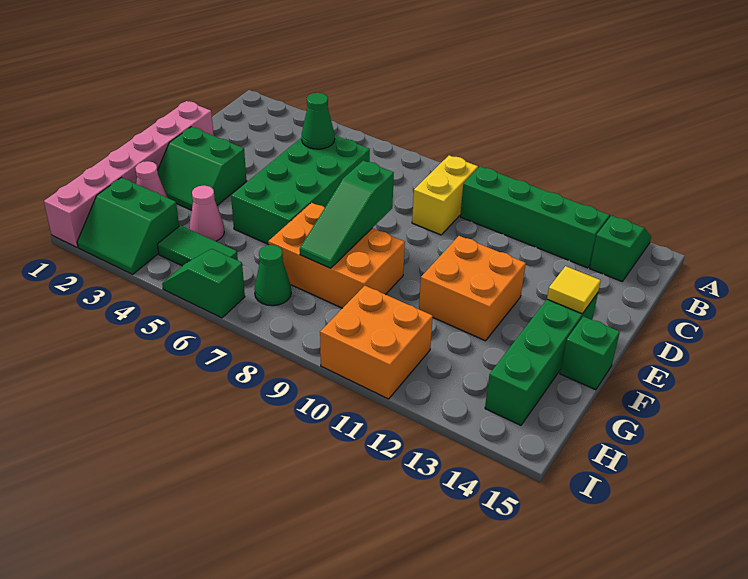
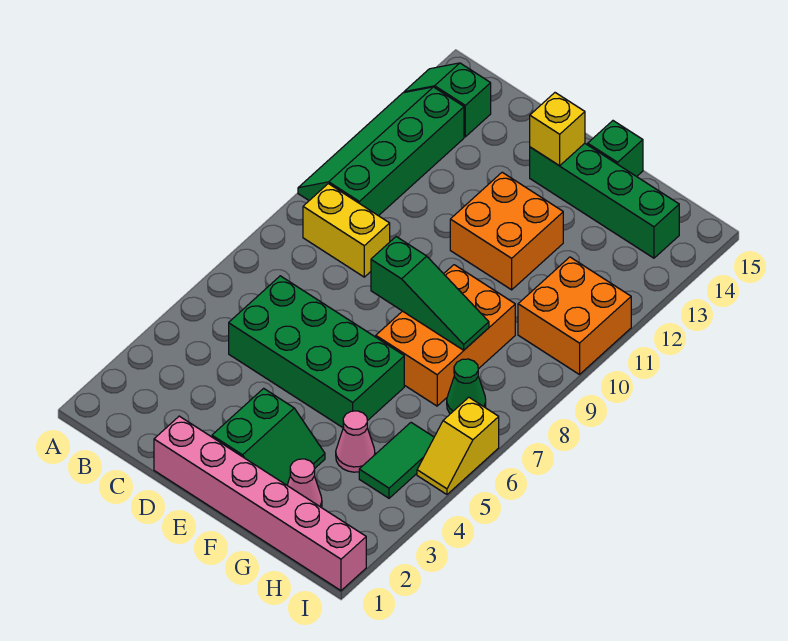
green cone C5 level 2 -> none
yellow tile E14 level 2 -> yellow brick E14 level 2
green slope H2:I3 level 1 top H -> none
green slope I5:I6 level 1 top 6 -> yellow slope I5:I6 level 1 top 6

